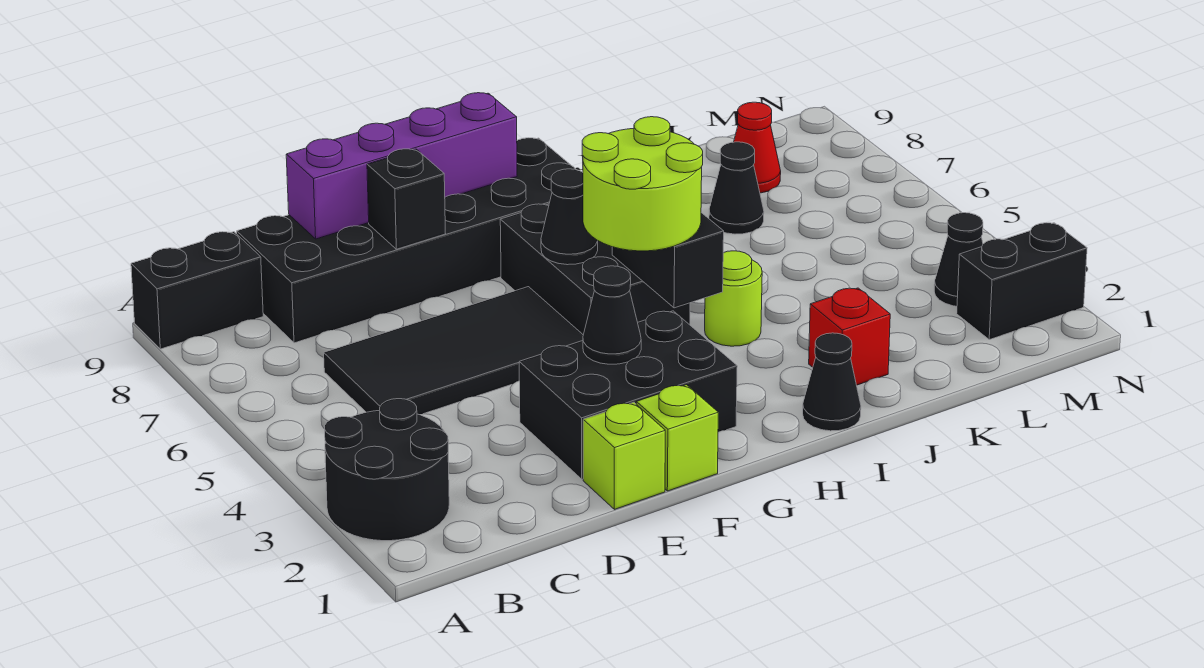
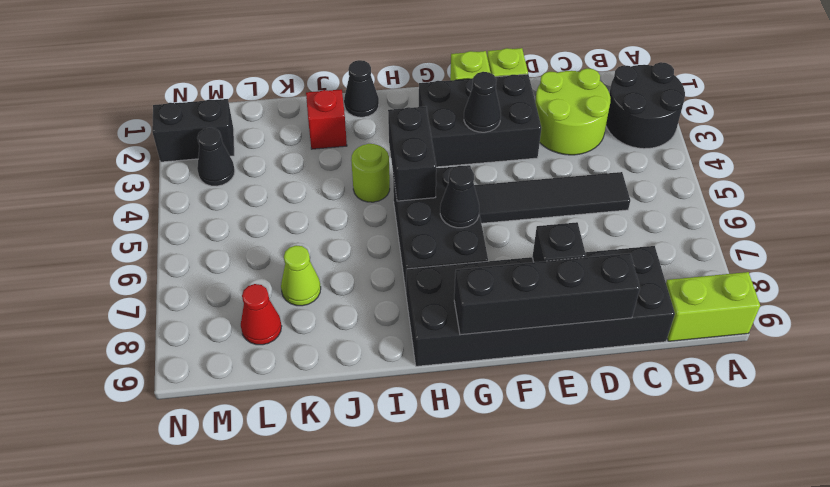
black brick A9:B9 level 1 -> lime brick A9:B9 level 1
black tile C5:F6 level 1 -> black tile C5:F5 level 1
purple brick D9:G9 level 2 -> black brick D9:G9 level 2
lime round brick G4:H5 level 3 -> lime round brick C2:D3 level 1
black cone K7 level 1 -> lime cone K7 level 1

